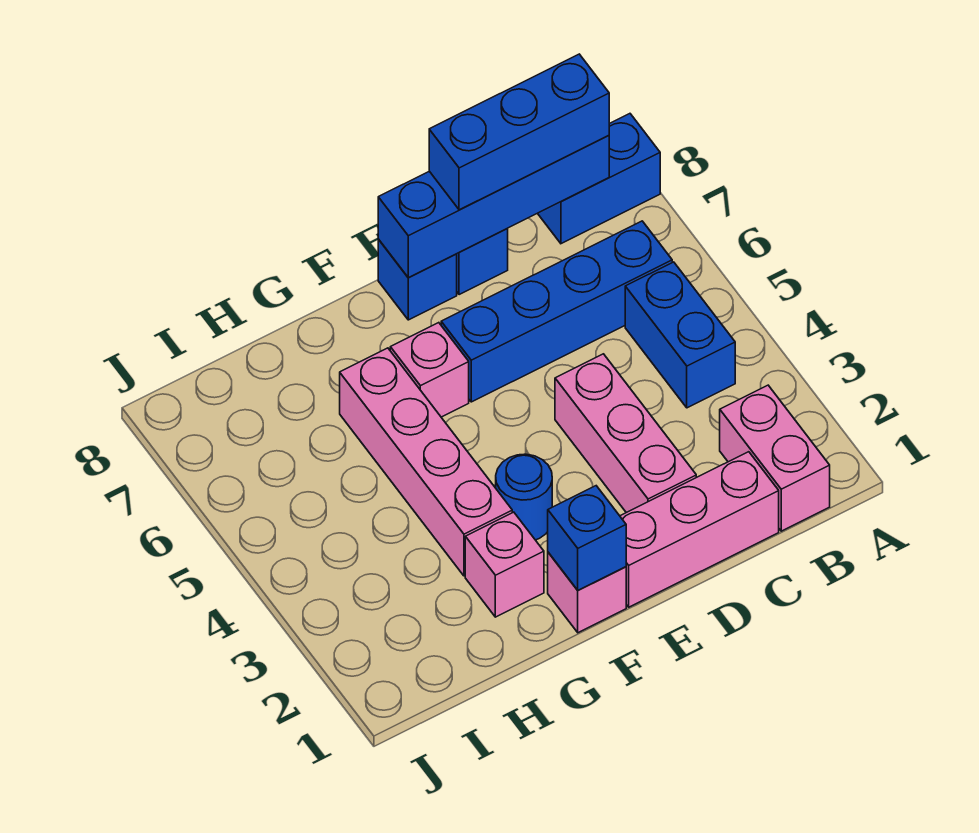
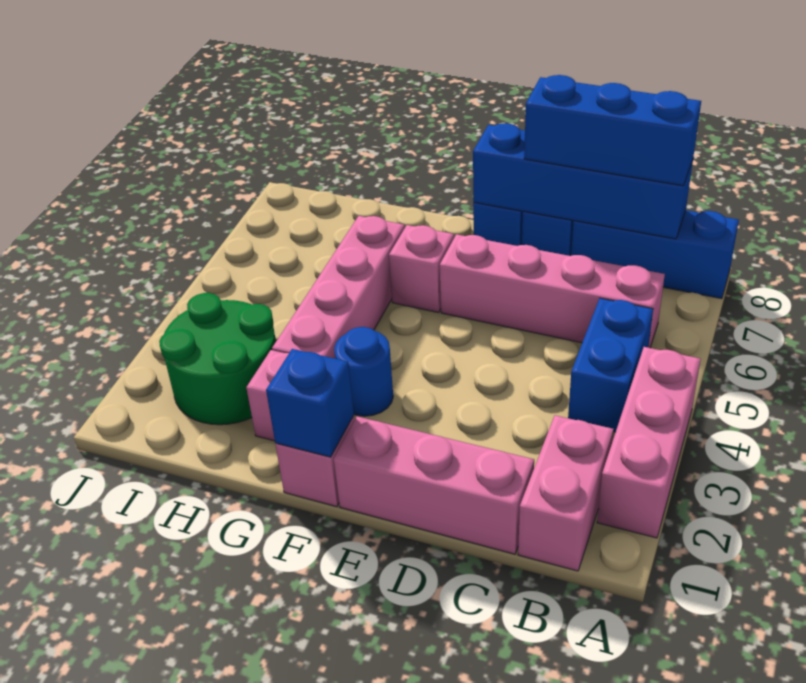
blue brick A8:B8 level 1 -> blue brick A8:C8 level 1
blue brick B6:E6 level 1 -> pink brick B6:E6 level 1
pink brick D2:D4 level 1 -> pink brick A2:A4 level 1
none -> green round brick H2:I3 level 1

